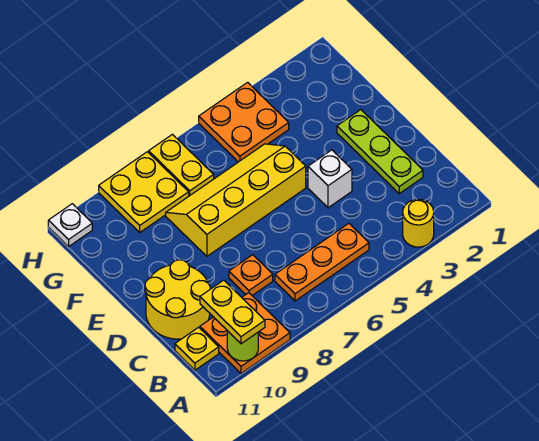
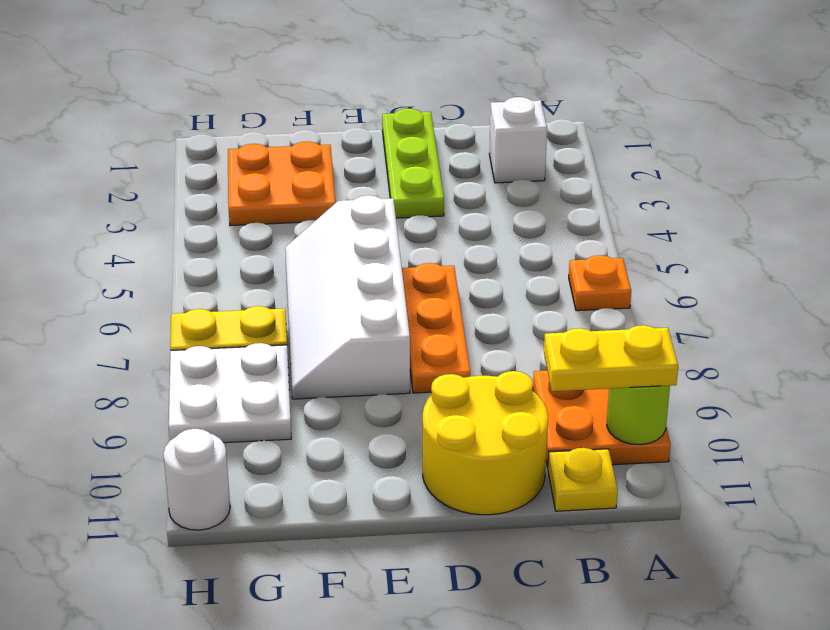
yellow round brick A3 level 1 -> none
orange plate B5:B7 level 1 -> orange plate D6:D8 level 1
lime plate C2:E2 level 1 -> lime plate D1:D3 level 1
orange plate C8 level 1 -> orange plate A6 level 1
white brick D4 level 1 -> white brick B2 level 1
yellow slope E5:F8 level 1 top E -> white slope E5:F8 level 1 top E
orange plate G4:H5 level 1 -> orange plate F2:G3 level 1
yellow plate G8:H9 level 1 -> white plate G8:H9 level 1
white plate H11 level 1 -> white round brick H11 level 1

